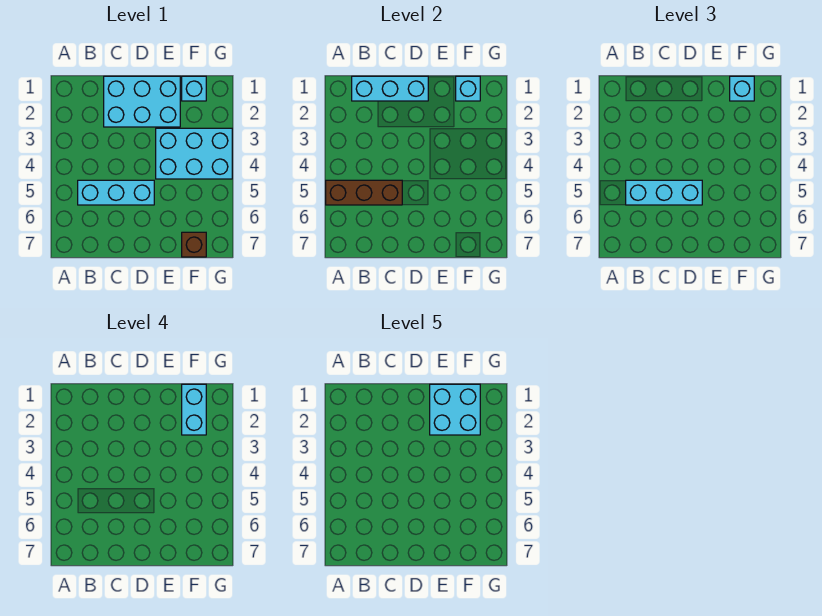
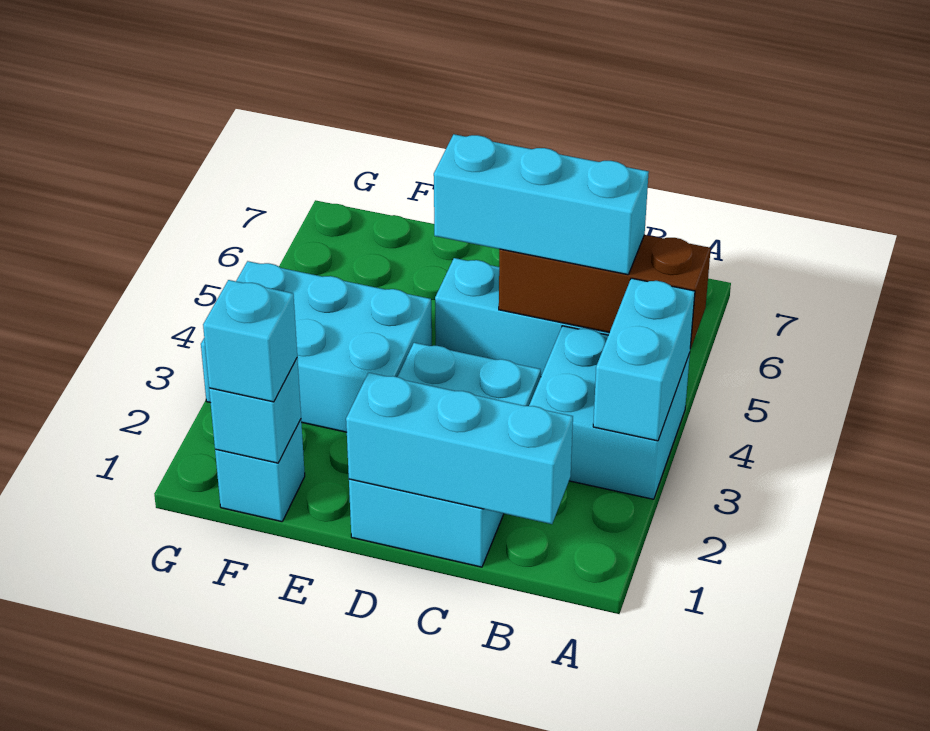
cyan brick C1:E2 level 1 -> cyan brick C1:D3 level 1
cyan brick E1:F2 level 5 -> cyan brick A3:B4 level 1
cyan brick F1:F2 level 4 -> cyan brick A3:A4 level 2
brown brick F7 level 1 -> none

